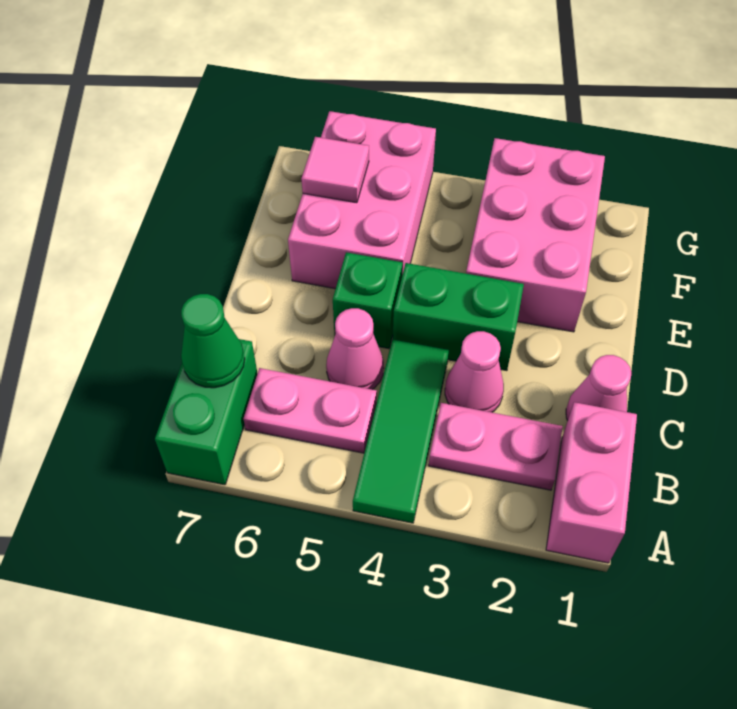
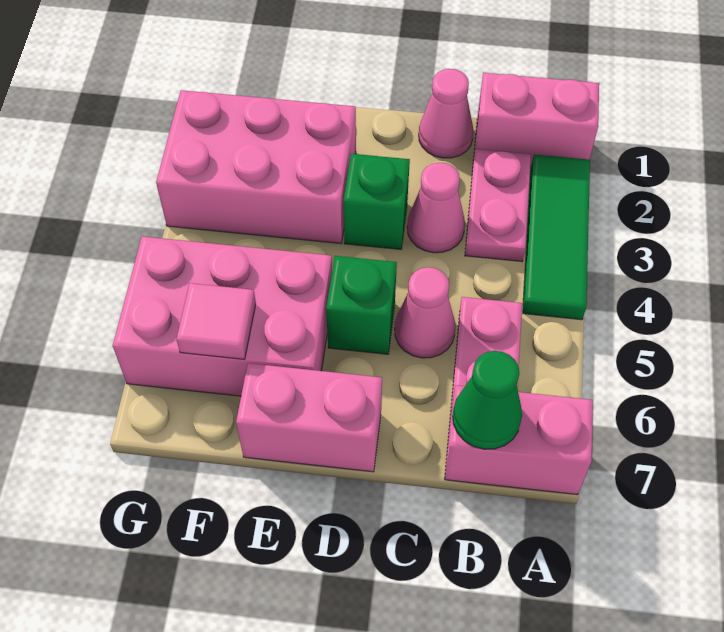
green tile A4:C4 level 1 -> green tile A2:A4 level 1
green brick A7:B7 level 1 -> pink brick A7:B7 level 1
green brick D3:D4 level 1 -> green brick D3 level 1
none -> pink brick D7:E7 level 1

